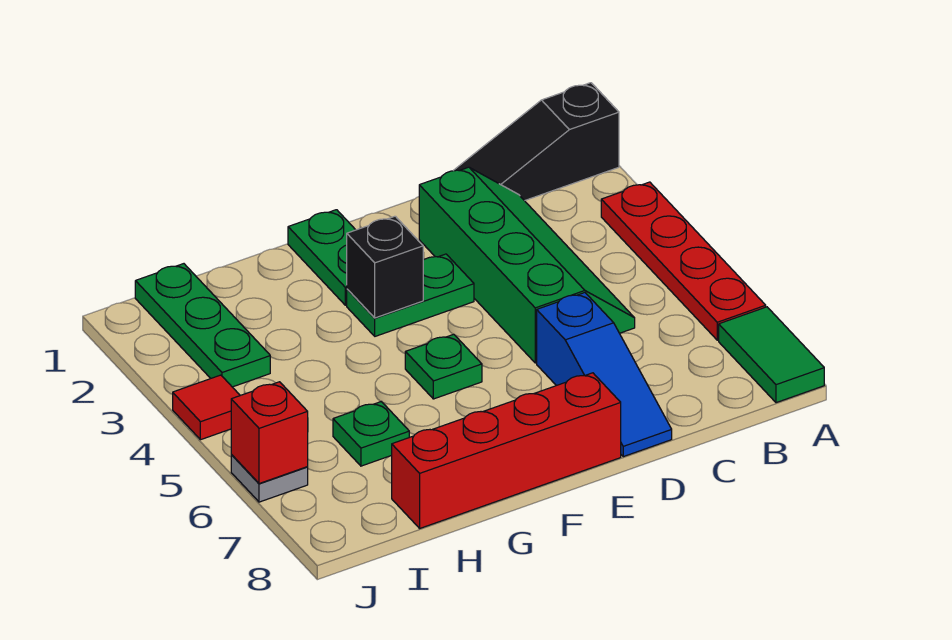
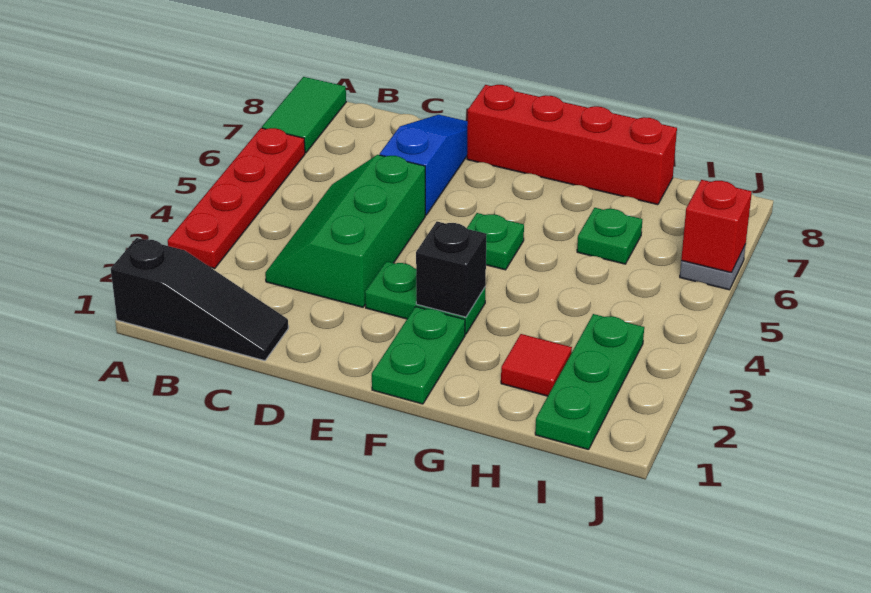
green slope C2:D5 level 1 top D -> green slope C3:D5 level 1 top D
red tile J4 level 1 -> red tile H2 level 1

